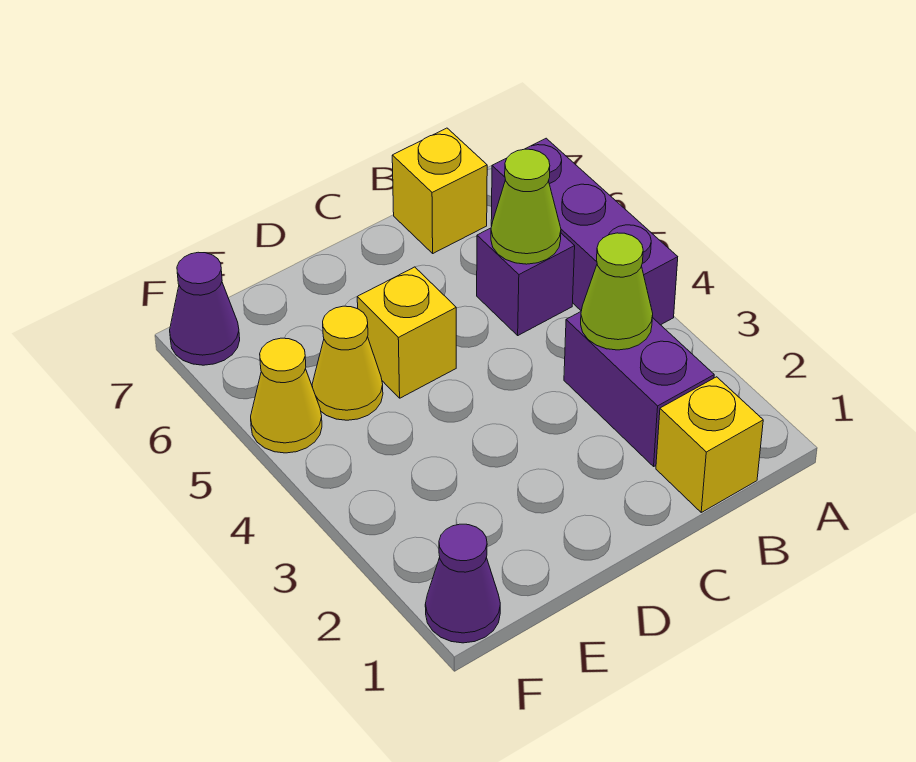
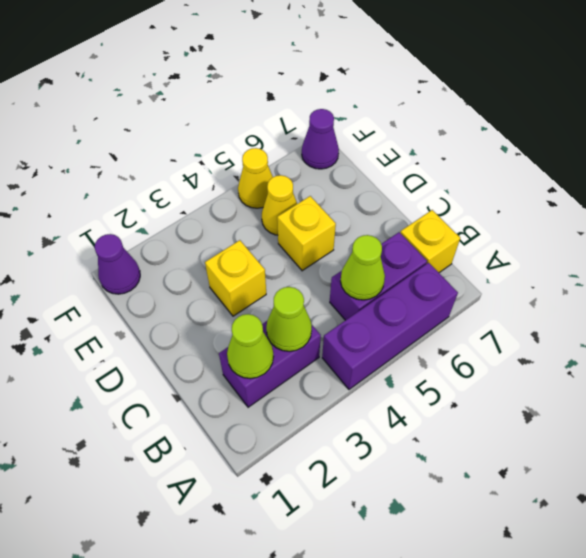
yellow brick B1 level 1 -> yellow brick D3 level 1
none -> lime cone B2 level 2
purple brick B5 level 1 -> purple brick B5:B6 level 1

